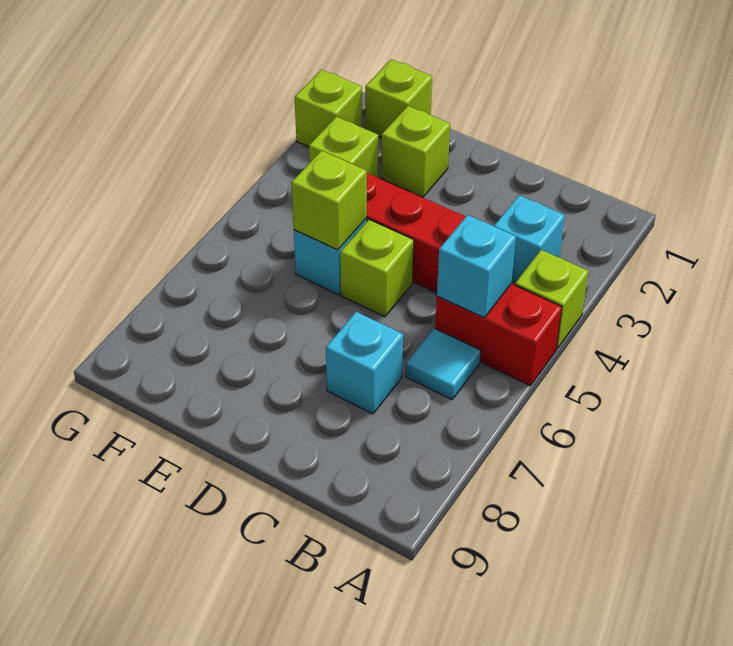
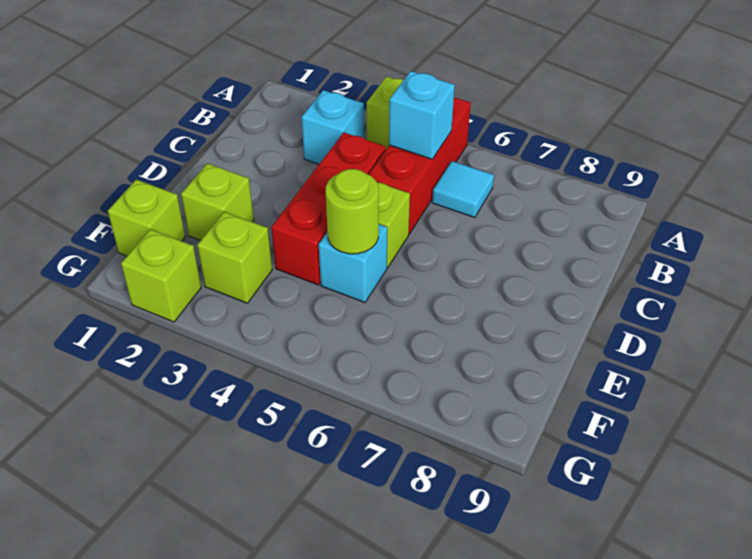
red brick A5:B5 level 1 -> red brick A5:C5 level 1
cyan brick C7 level 1 -> none
lime brick E5 level 2 -> lime round brick E5 level 2

